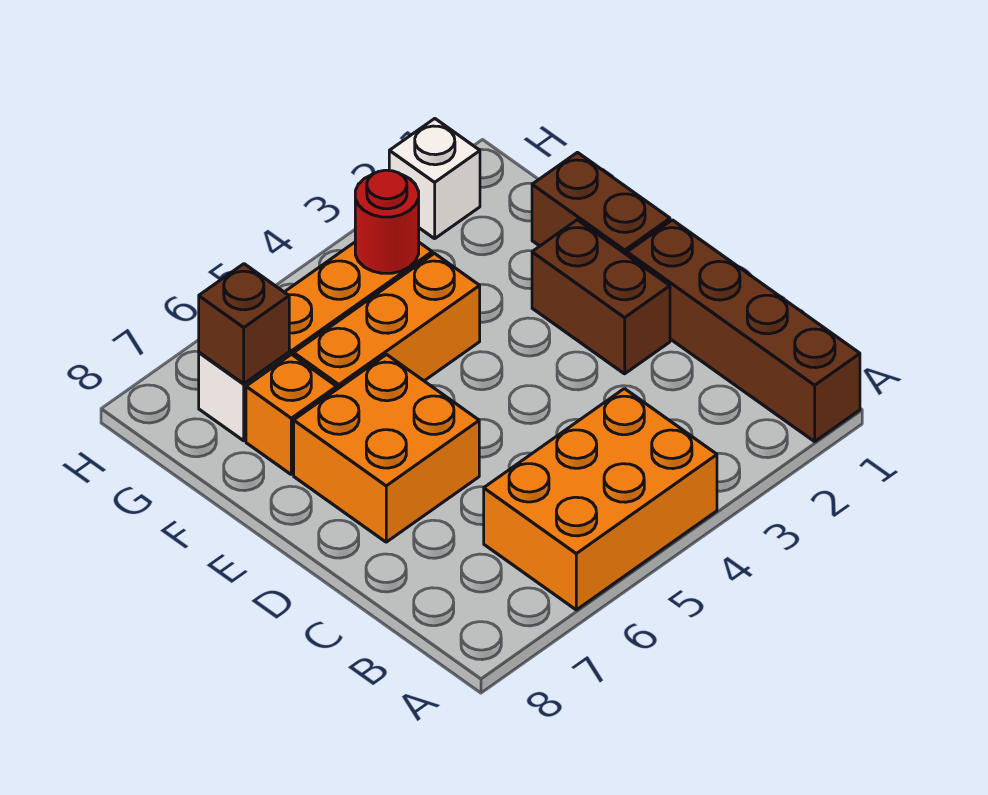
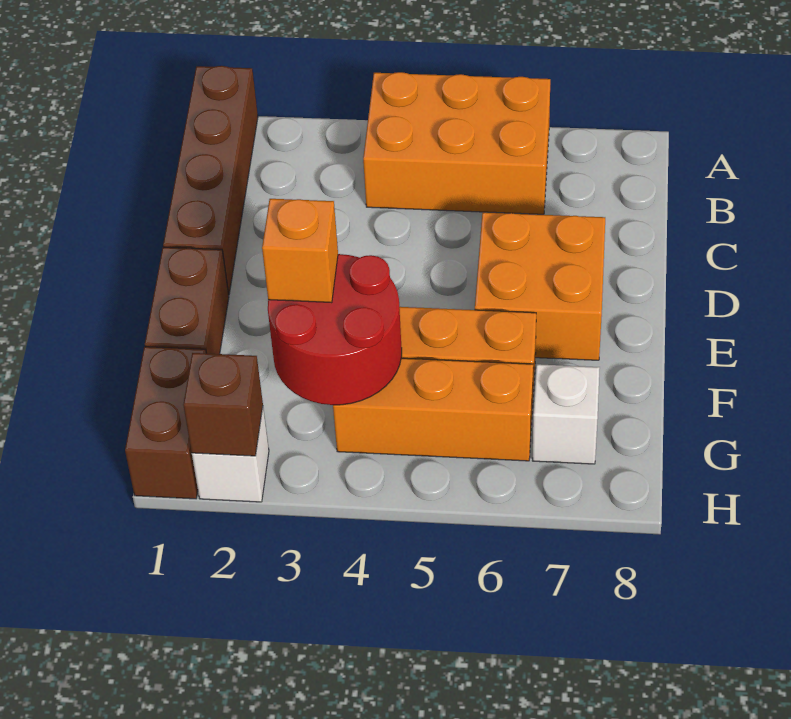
brown brick D2:E2 level 1 -> brown brick G1:H1 level 1
orange brick F7 level 1 -> orange brick F3 level 3
red round brick G4 level 2 -> red round brick F3:G4 level 2
brown brick G7 level 2 -> brown brick H2 level 2

